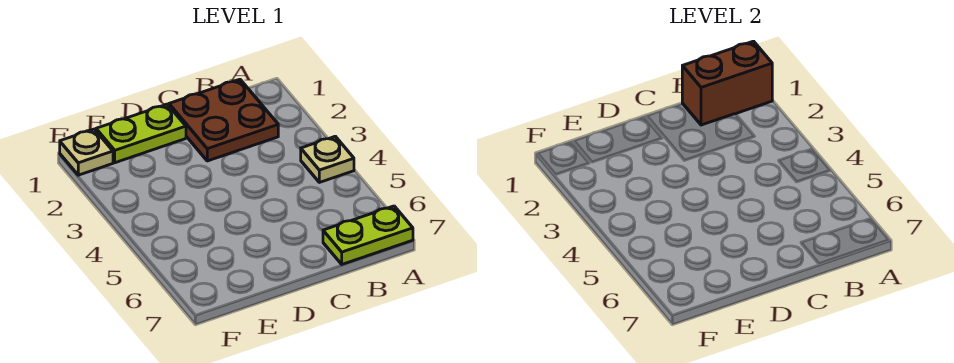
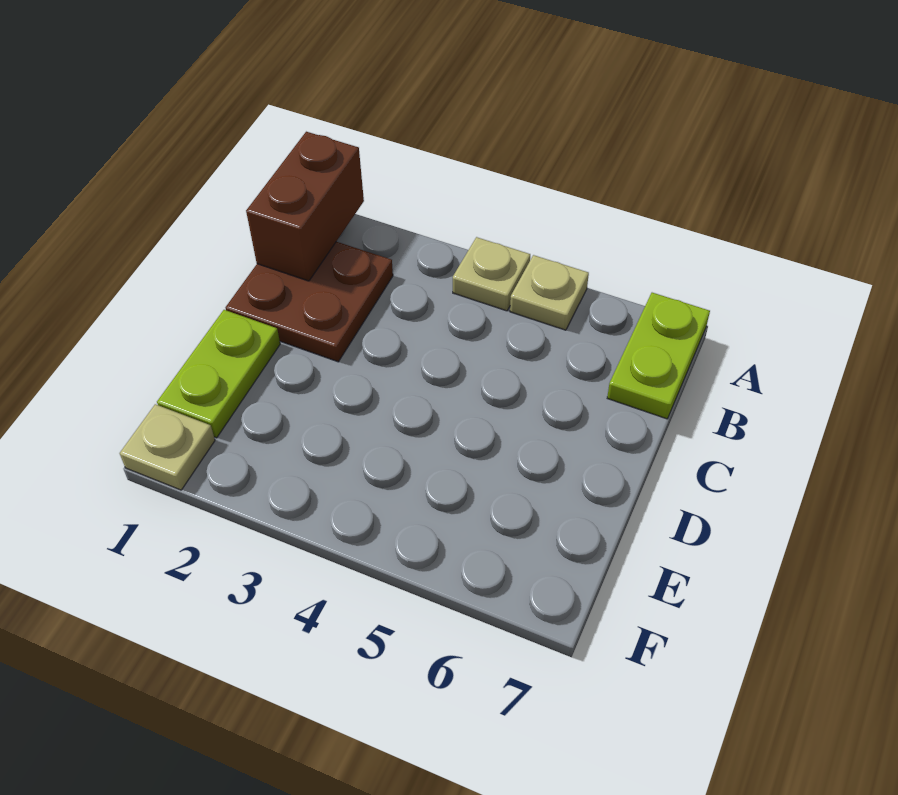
none -> tan plate A5 level 1

